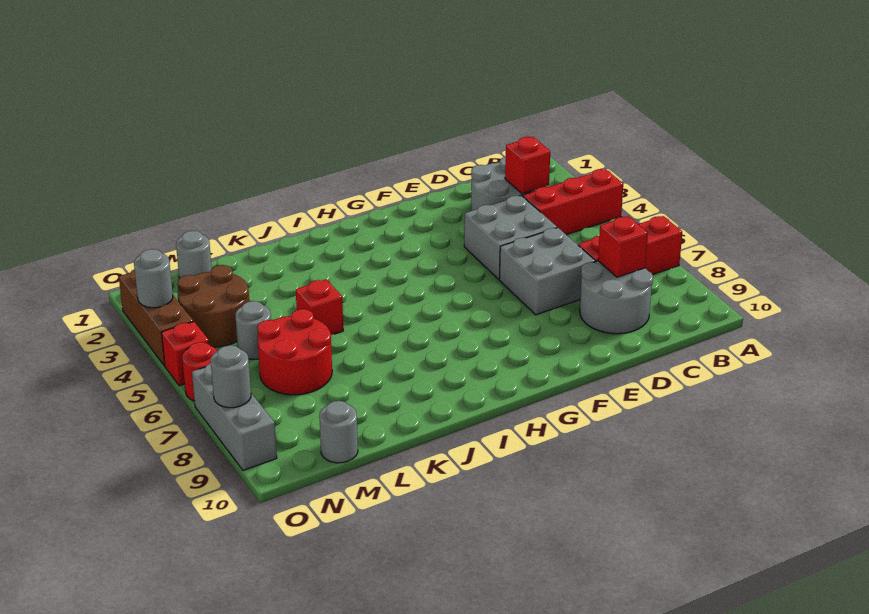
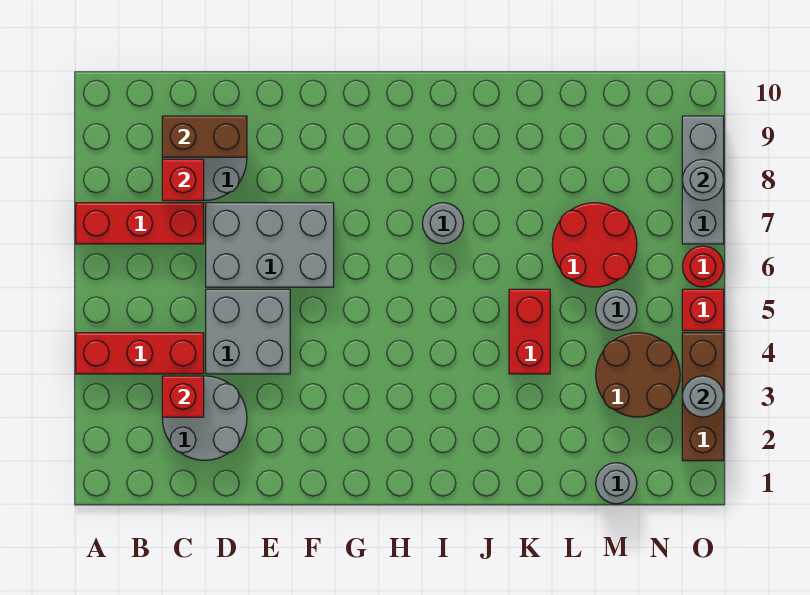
none -> brown brick C9:D9 level 2
grey brick D6:E7 level 1 -> grey brick D6:F7 level 1
red brick K5 level 1 -> red brick K4:K5 level 1
grey round brick M10 level 1 -> grey round brick I7 level 1

